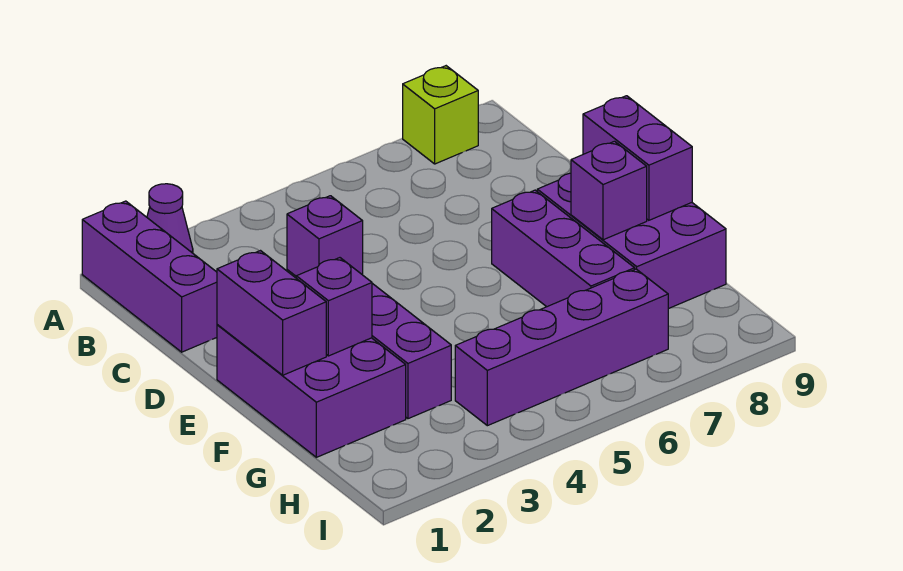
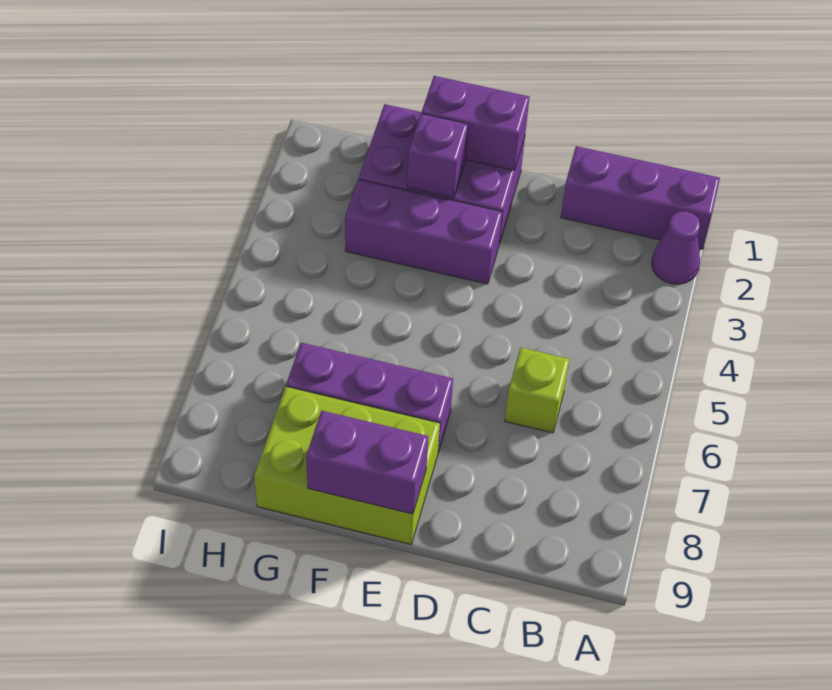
lime brick A8 level 1 -> lime brick C6 level 1
purple brick C4 level 1 -> none
purple brick E8:G9 level 1 -> lime brick E8:G9 level 1
purple brick F8 level 2 -> none
purple brick H4:H7 level 1 -> none

